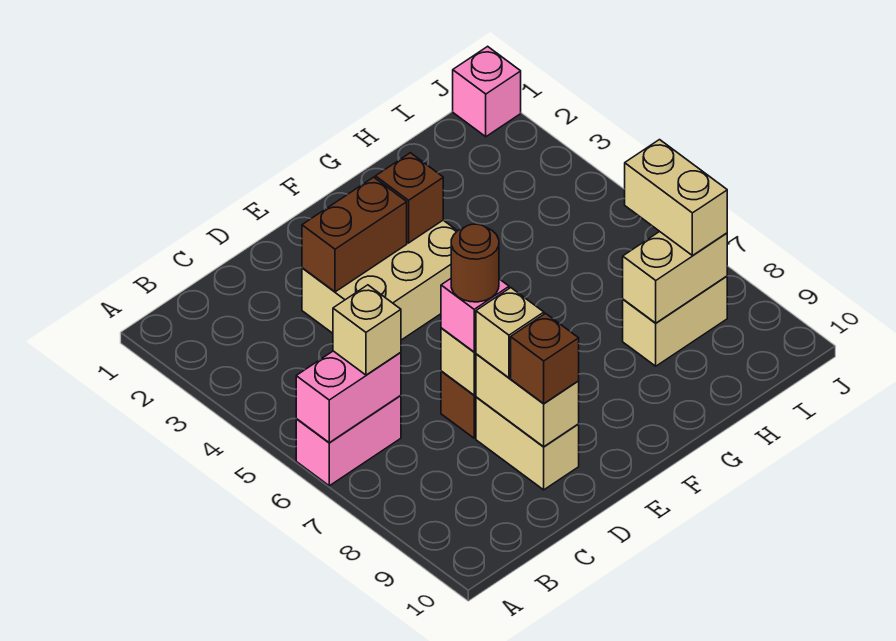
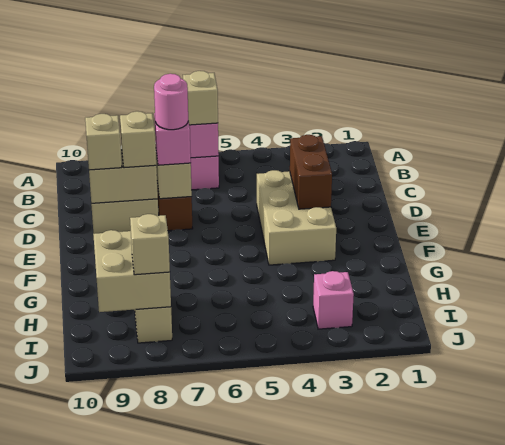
brown round brick D7 level 4 -> pink round brick D7 level 4
brown brick D9 level 3 -> tan brick D9 level 3
brown brick F3 level 2 -> none
tan brick H8:I8 level 2 -> tan brick H8:I9 level 2
tan brick I7:I8 level 3 -> tan brick I8 level 3
pink brick J1 level 1 -> pink brick I3 level 1

